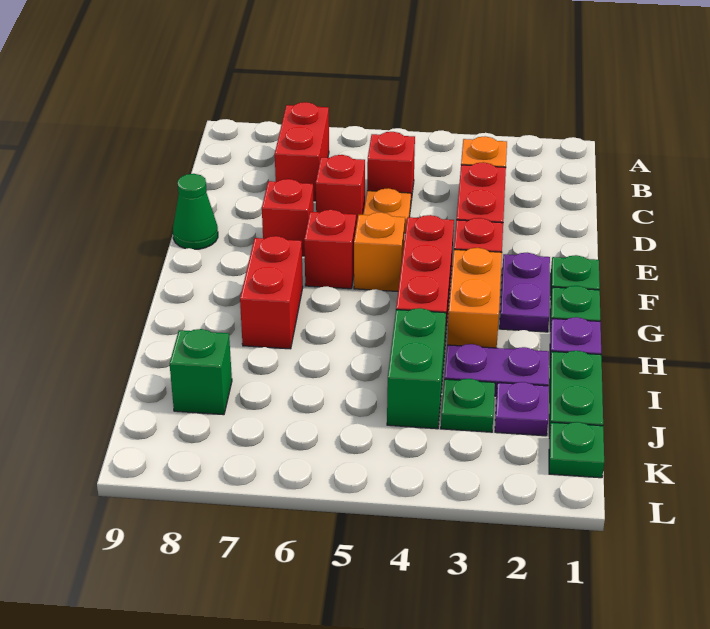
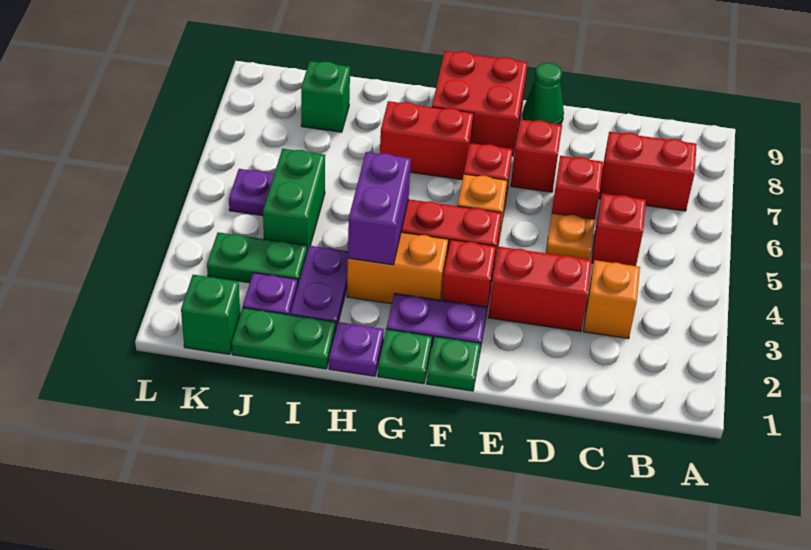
none -> red brick F8:G9 level 1
none -> purple brick H3:H4 level 2
green brick I4:J4 level 1 -> green brick J4:J5 level 1
green plate J3 level 1 -> green plate J3:K3 level 1
green plate K1 level 1 -> green brick K1 level 1
none -> purple plate K5 level 1

